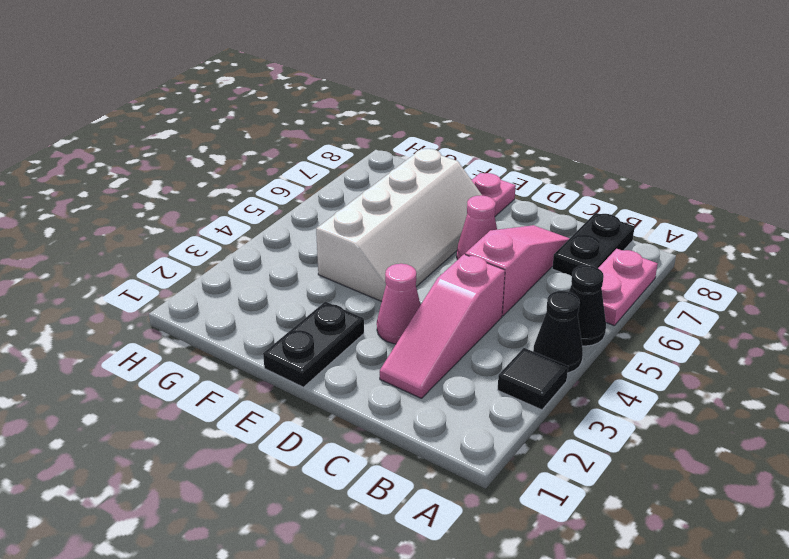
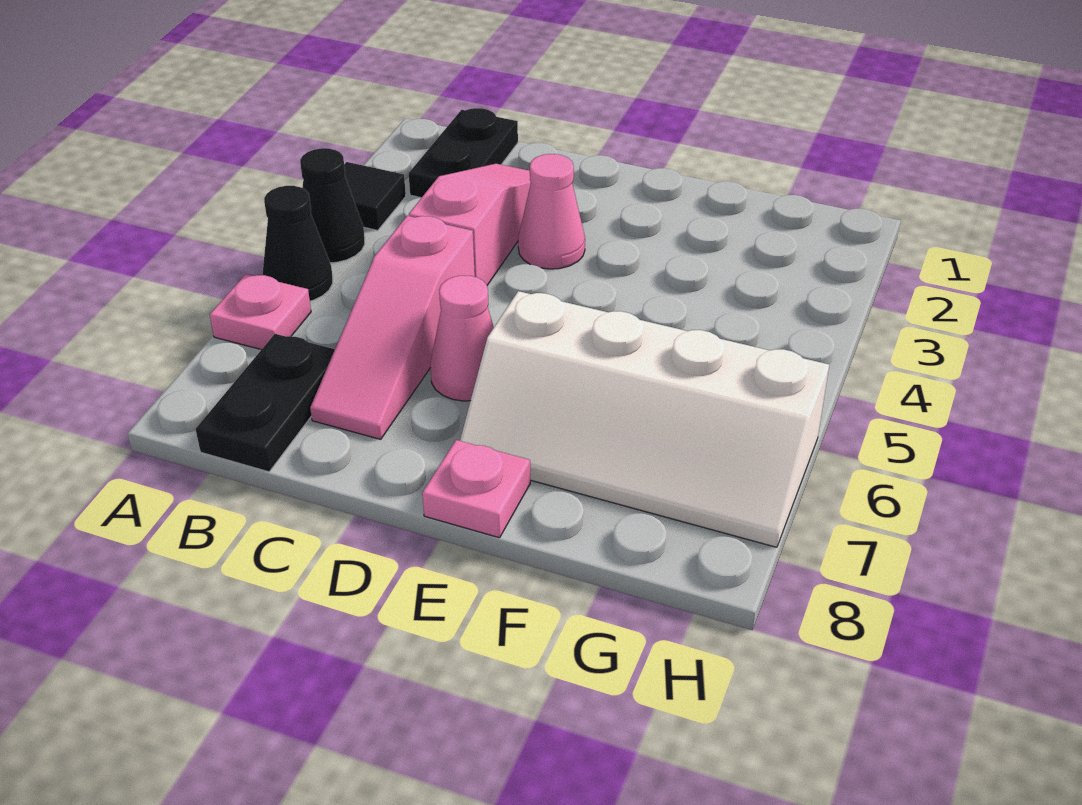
pink plate A6:A7 level 1 -> pink plate A6 level 1
black plate E1:E2 level 1 -> black plate B1:B2 level 1
white slope E4:F7 level 1 top F -> white slope E6:H7 level 1 top 6

